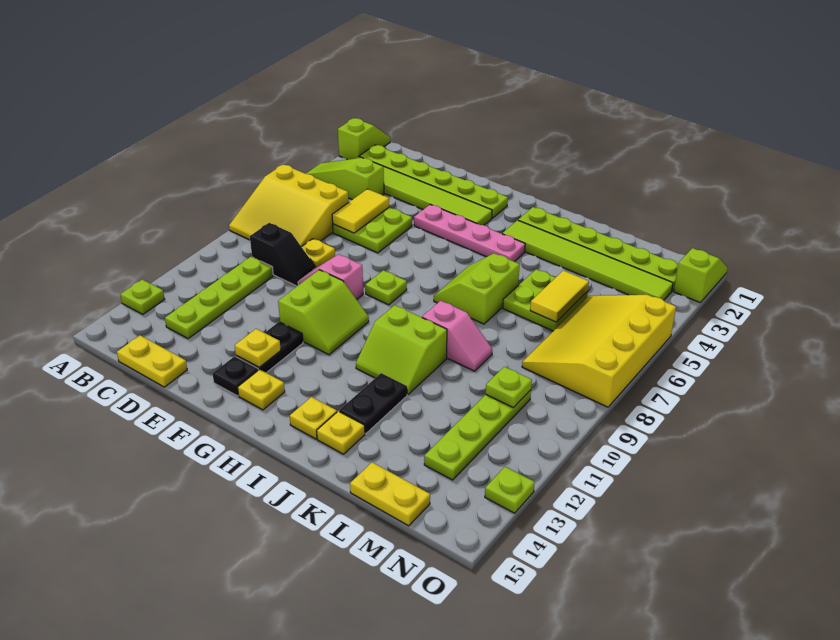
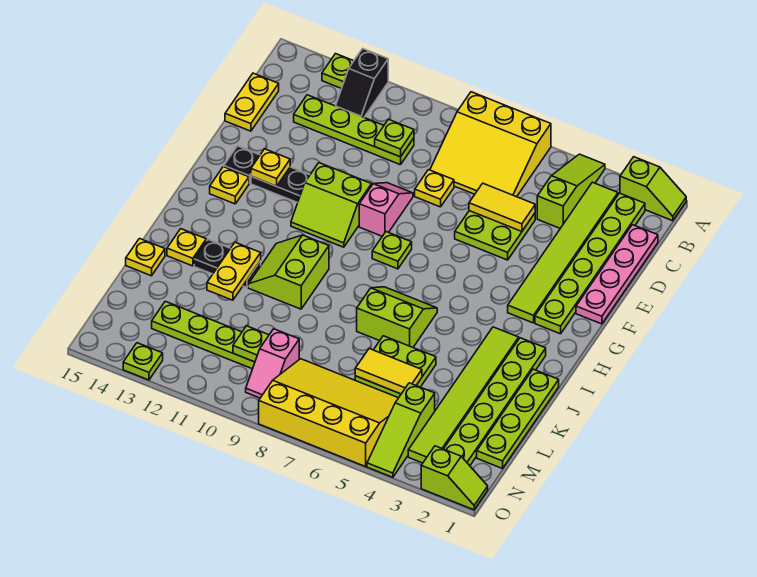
yellow slope A6:C8 level 1 top 6 -> yellow slope A6:C8 level 1 top A
black slope C9:D9 level 1 top C -> black slope A12:B12 level 1 top A
none -> lime plate C10 level 2
pink plate F4:I4 level 1 -> pink plate C1:F1 level 1
yellow plate I14 level 1 -> yellow plate K15 level 1
none -> lime plate J1:M1 level 1
pink slope J9:K9 level 1 top J -> pink slope M9:N9 level 1 top M
yellow plate L15:M15 level 1 -> yellow plate J12:K12 level 2
none -> lime slope M4:O4 level 1 top M

